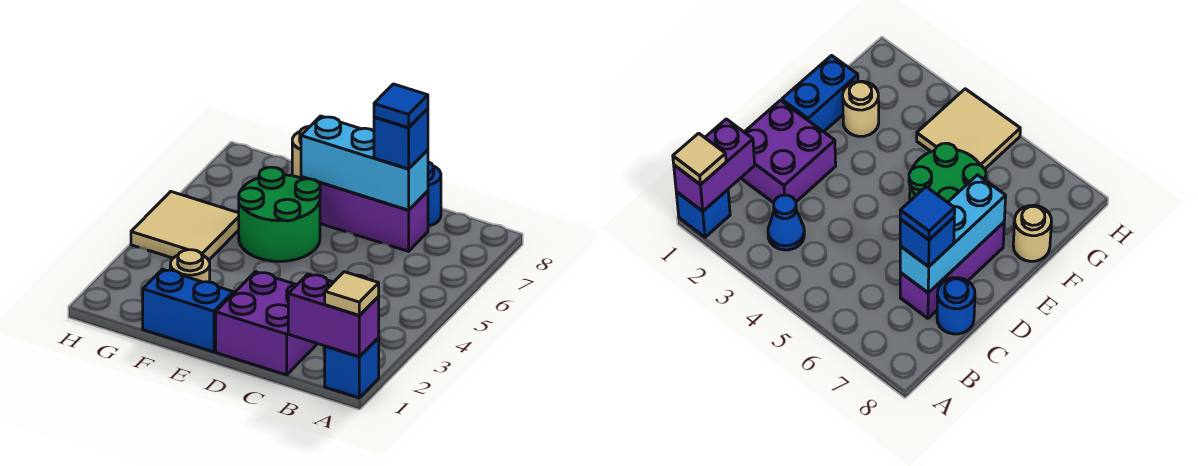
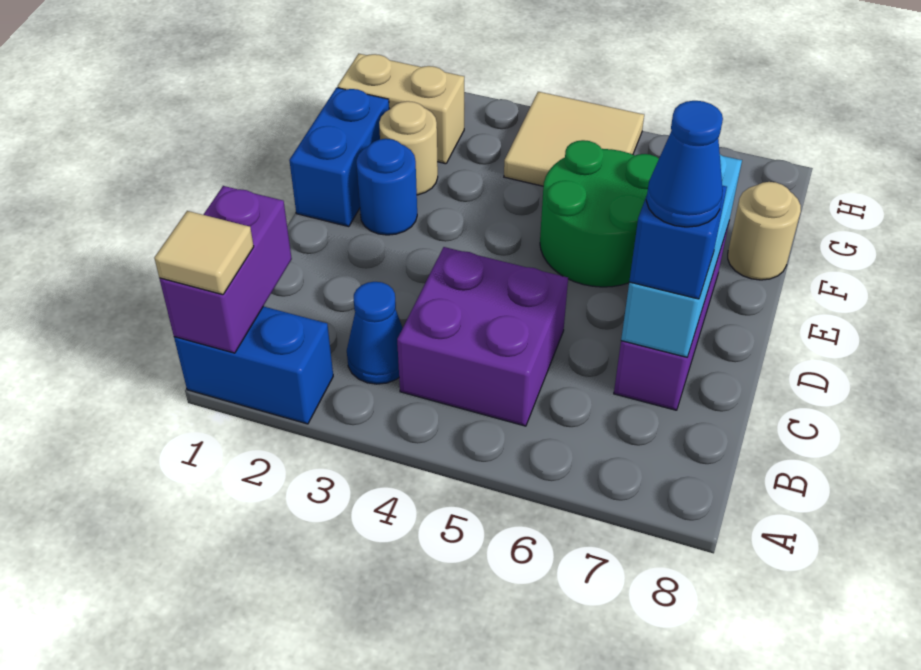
blue brick A1 level 1 -> blue brick A1:A2 level 1
purple brick C1:D2 level 1 -> purple brick B4:C5 level 1
blue tile C7 level 4 -> blue cone C7 level 4
blue round brick C8 level 1 -> blue round brick E2 level 1
none -> tan brick G1:G2 level 1

